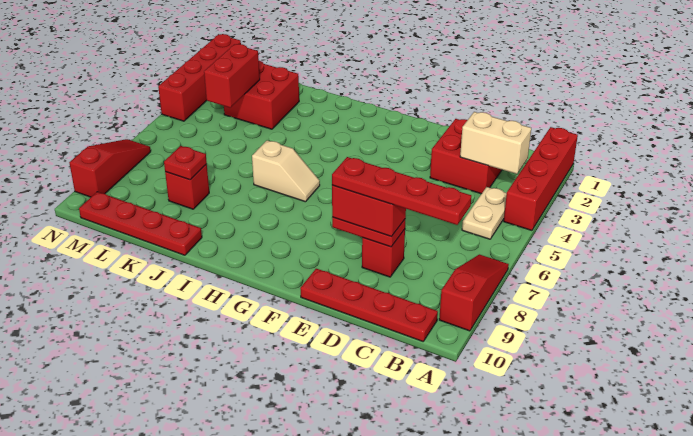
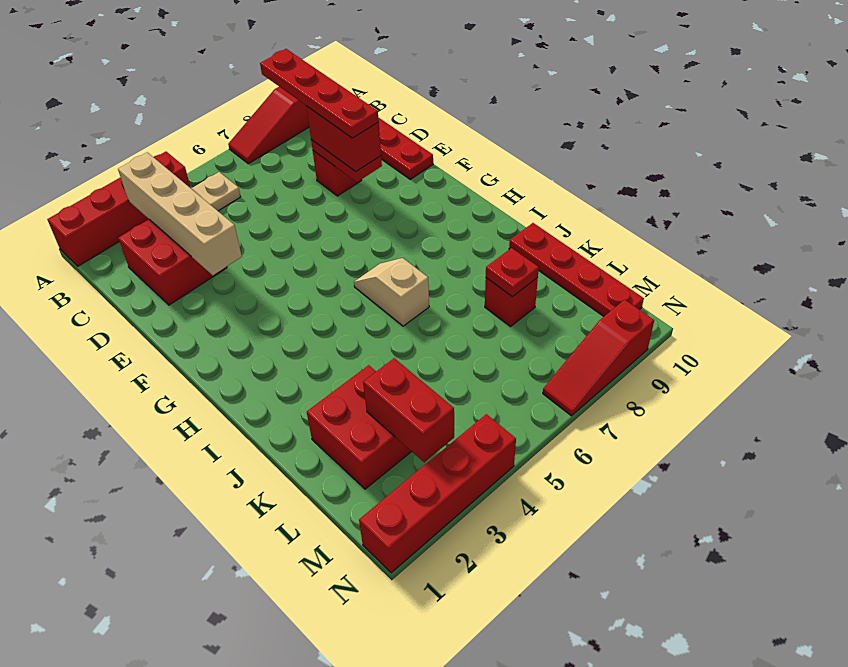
tan brick B3:C3 level 2 -> tan brick B3:E3 level 2
red brick L3:L4 level 2 -> red brick L3:M3 level 2

